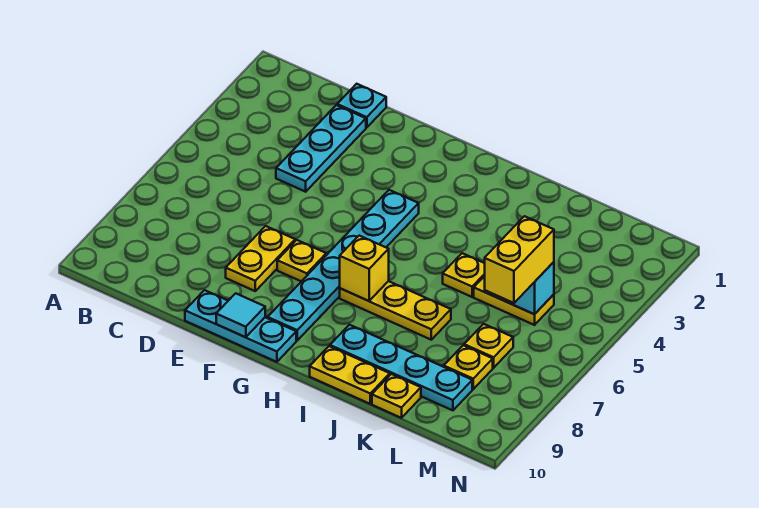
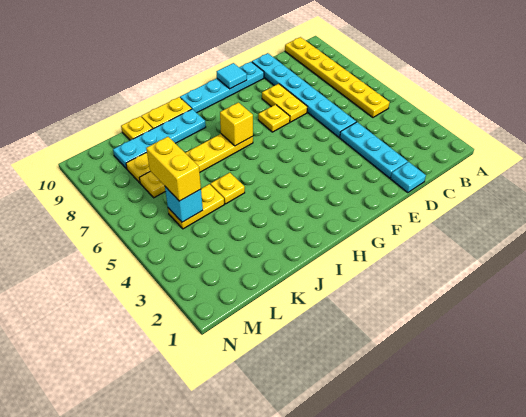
none -> yellow plate B5:B10 level 1
cyan plate E10:G10 level 1 -> cyan plate E10:H10 level 1
cyan plate G4:G9 level 1 -> cyan plate D5:D10 level 1

